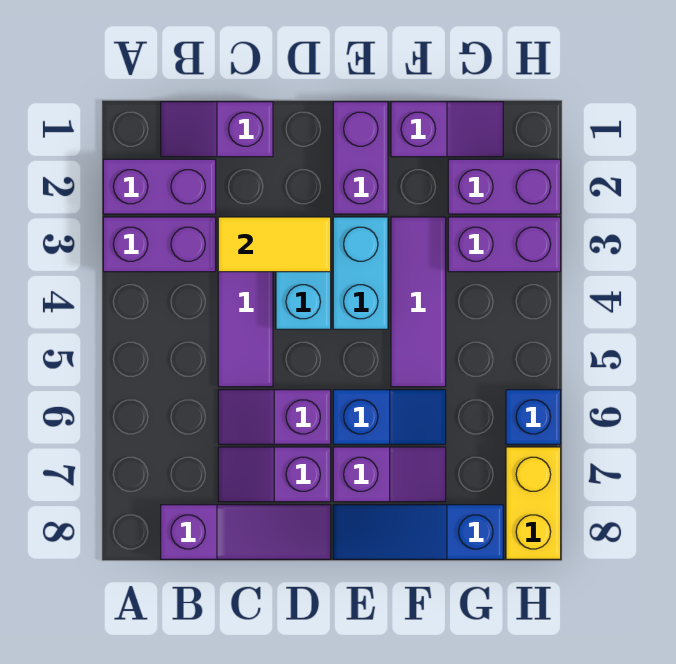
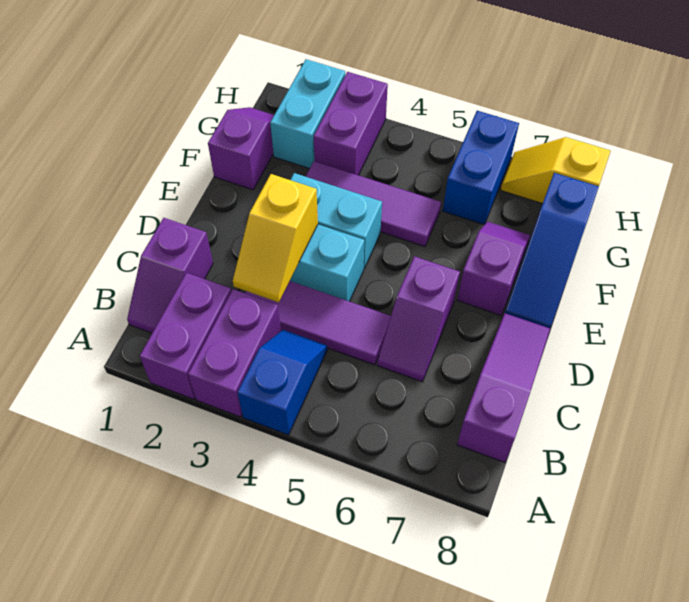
yellow tile C3:D3 level 2 -> yellow slope C3:D3 level 2 top D
purple slope C7:D7 level 1 top D -> none
purple brick E1:E2 level 1 -> none
blue slope E6:F6 level 1 top E -> blue slope A4:B4 level 1 top A
purple brick G2:H2 level 1 -> cyan brick G2:H2 level 1
blue brick H6 level 1 -> blue brick G6:H6 level 1
yellow brick H7:H8 level 1 -> yellow slope H7:H8 level 1 top 8

